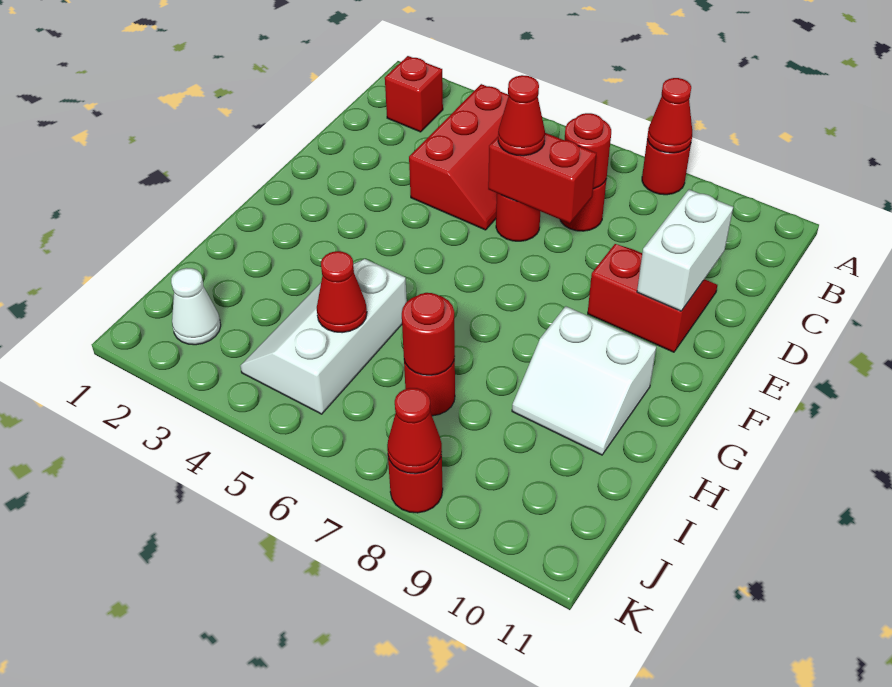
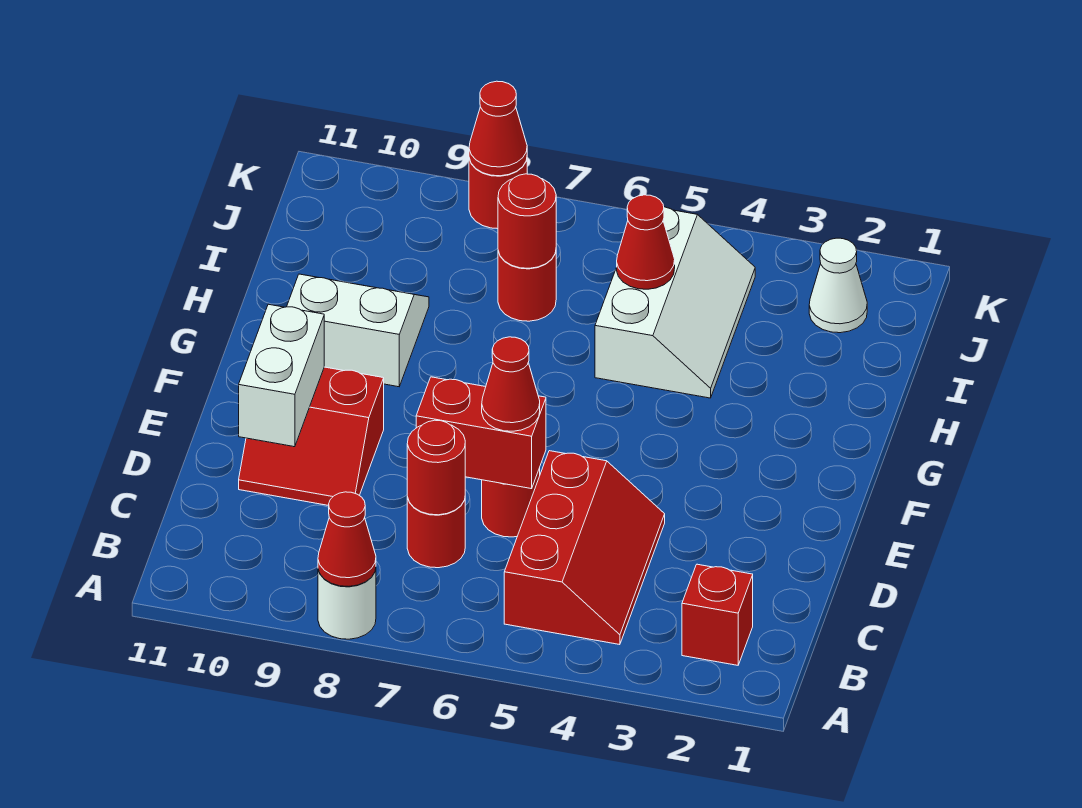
red round brick A8 level 1 -> white round brick A8 level 1
red slope B4:D5 level 1 top 4 -> red slope B4:D5 level 1 top 5

